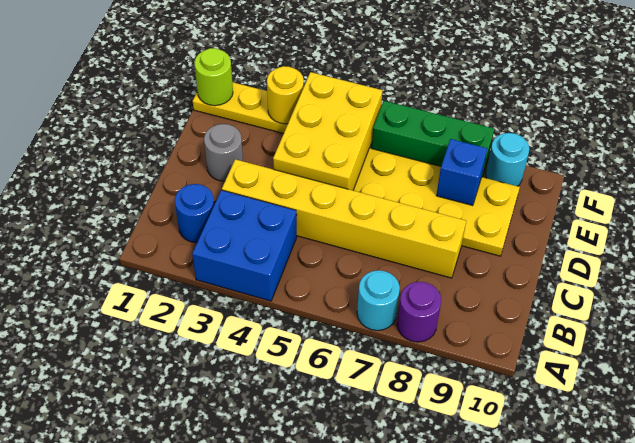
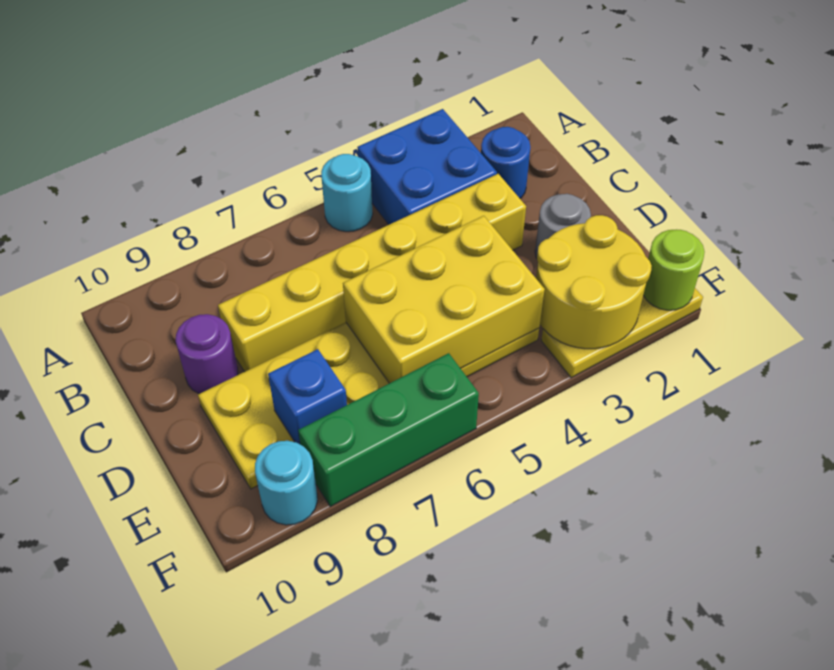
cyan round brick A7 level 1 -> cyan round brick A5 level 1
purple round brick A8 level 1 -> purple round brick C9 level 1
yellow brick D4:F5 level 2 -> yellow brick D4:E6 level 2
yellow round brick F3 level 2 -> yellow round brick E2:F3 level 2

